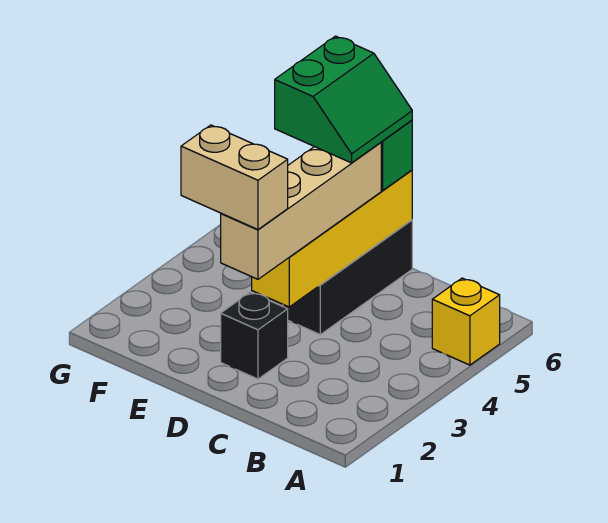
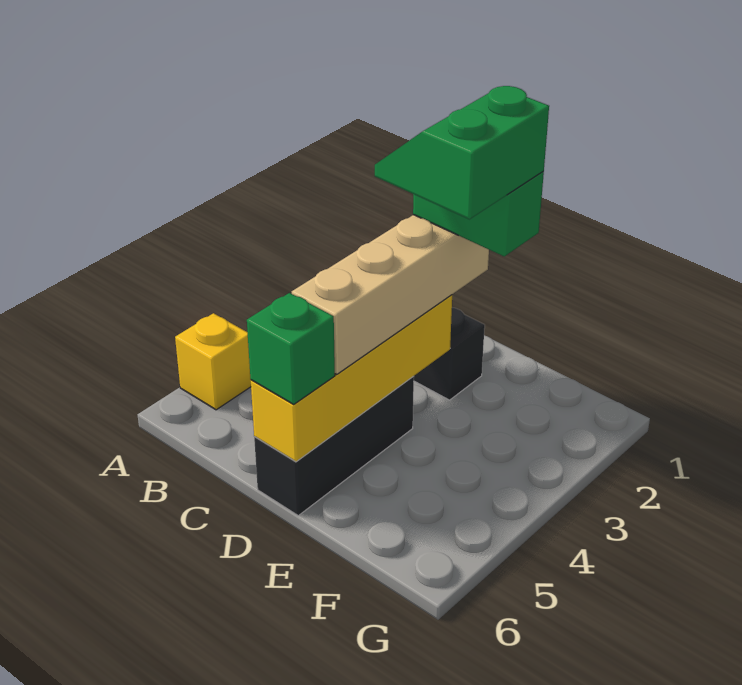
tan brick D2:E2 level 4 -> green brick D2:E2 level 4
green slope D5:E6 level 4 top E -> green slope D2:E3 level 5 top E

